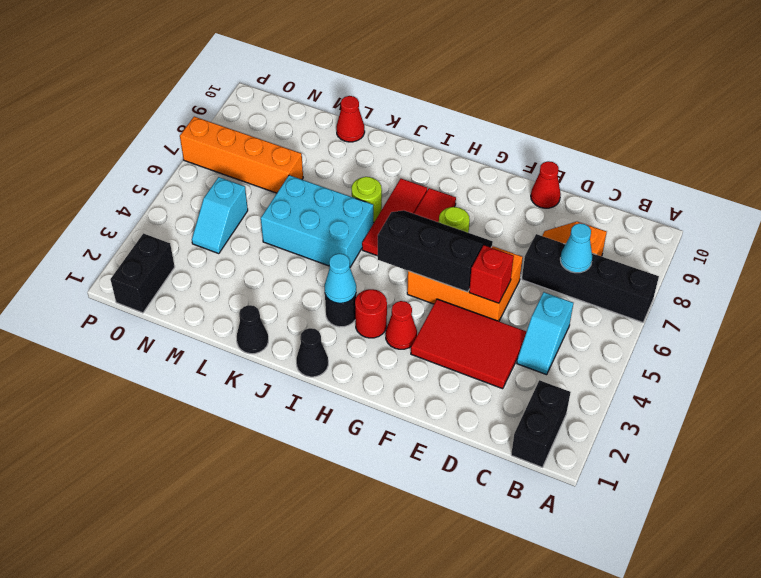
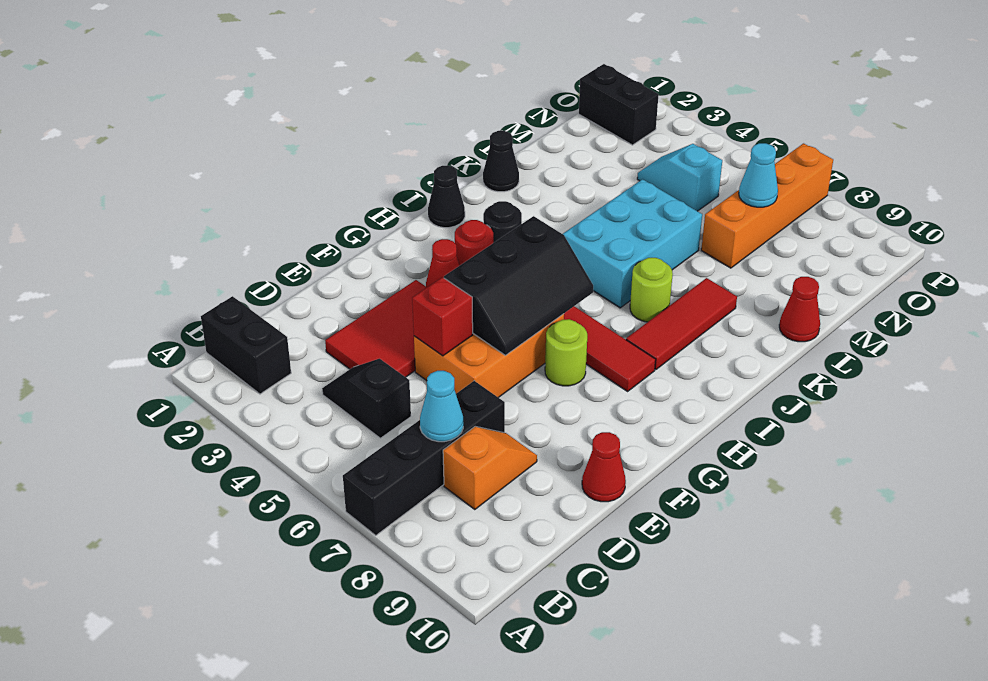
cyan slope C4:C5 level 1 top 5 -> black slope C4:C5 level 1 top 5
cyan cone I3 level 2 -> cyan cone N7 level 2
red tile I6:I8 level 1 -> red tile I8:K8 level 1

